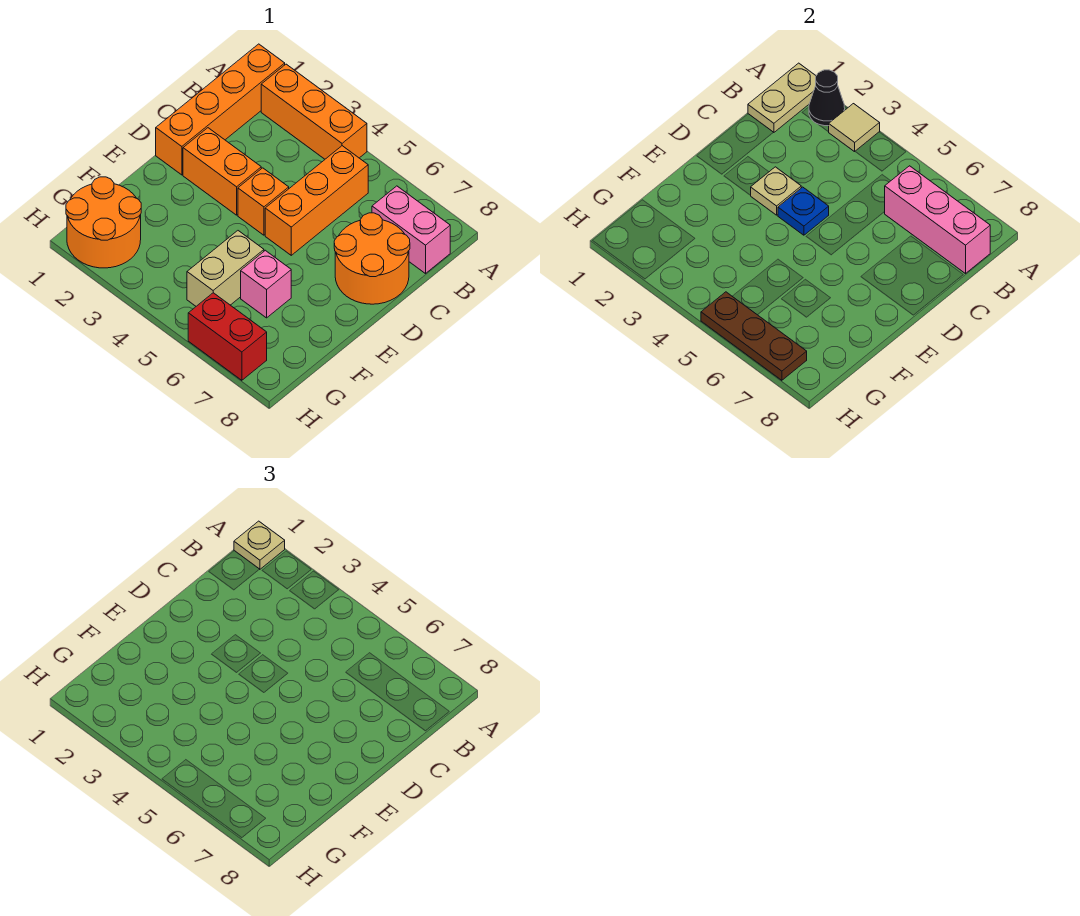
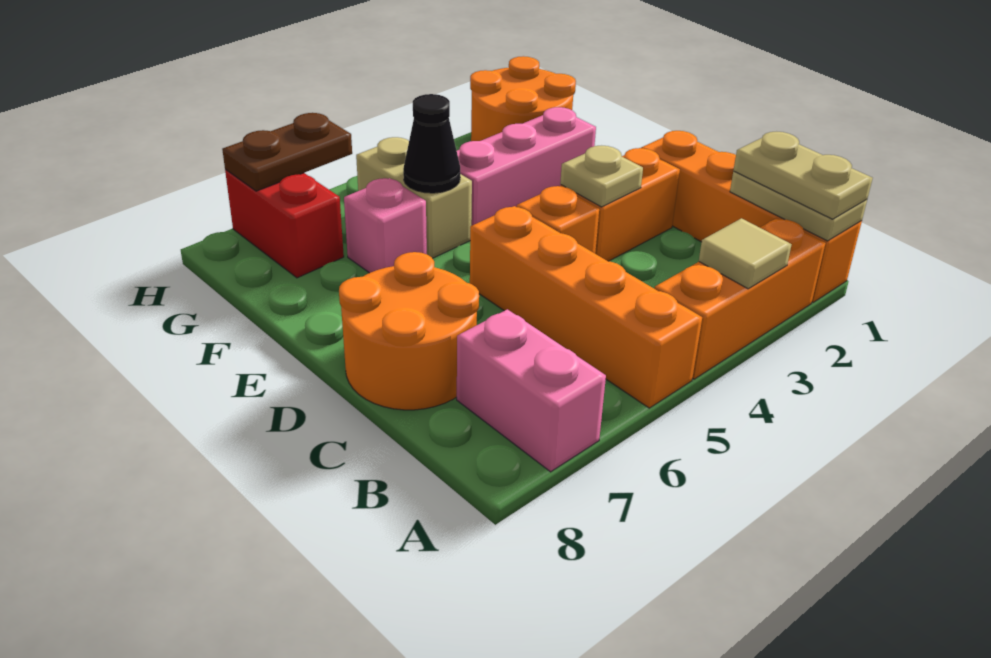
tan plate A1 level 3 -> tan plate A1:B1 level 3
black cone A2 level 2 -> black cone F5 level 2
orange brick B5:D5 level 1 -> orange brick A5:D5 level 1
pink brick B6:B8 level 2 -> pink brick F2:F4 level 1
pink brick B7:B8 level 1 -> pink brick A7:B7 level 1
blue plate D4 level 2 -> none
brown plate H5:H7 level 2 -> brown plate H6:H7 level 2
red brick H6:H7 level 1 -> red brick G7:H7 level 1

